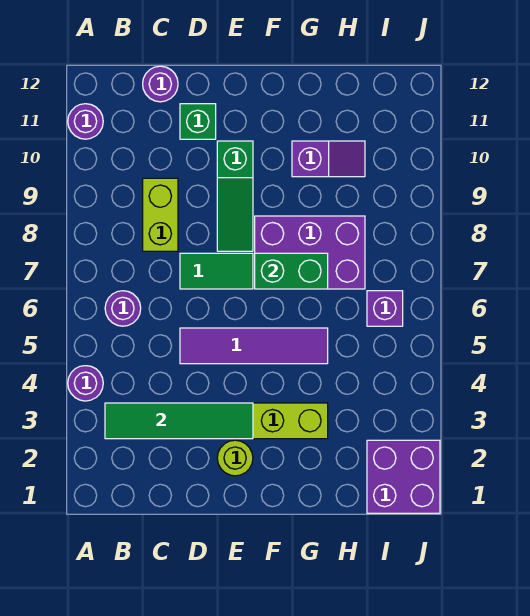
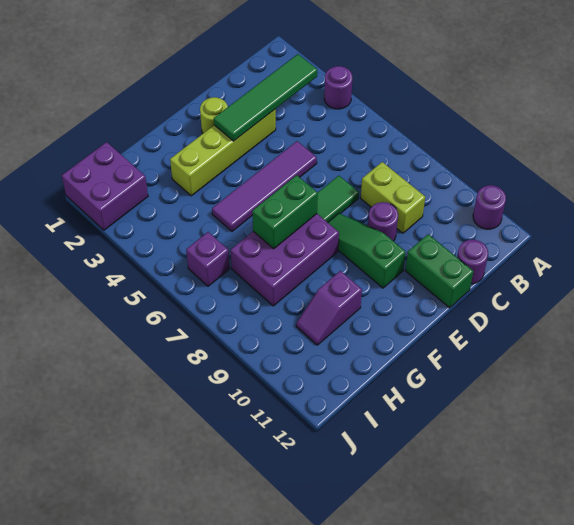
purple round brick B6 level 1 -> purple round brick D9 level 1
green brick D11 level 1 -> green brick D11:D12 level 1

